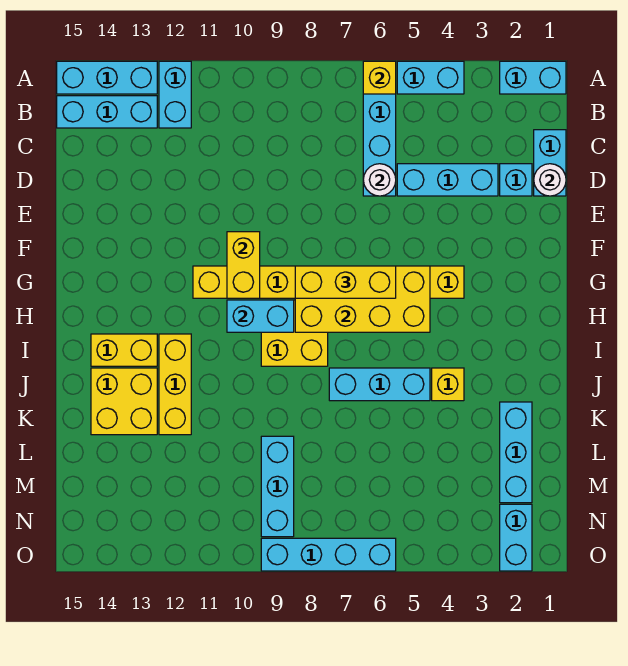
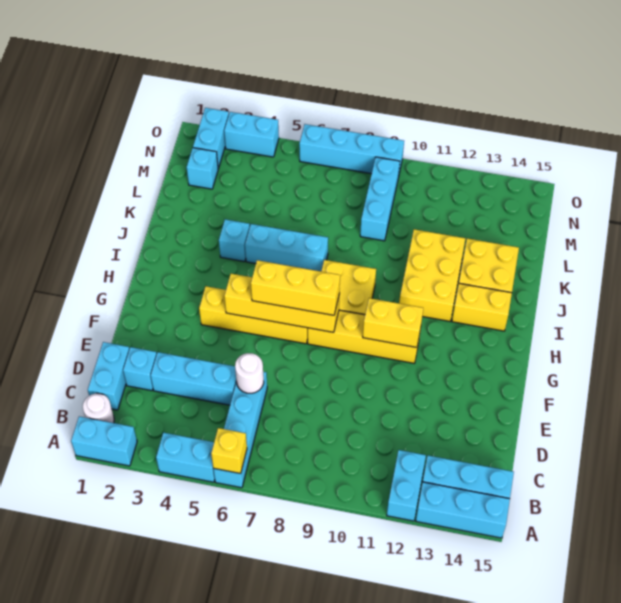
white round brick D1 level 2 -> white round brick B1 level 1
yellow brick F10:G10 level 2 -> yellow brick G10:G11 level 2
yellow brick G5:H8 level 2 -> yellow brick G5:G8 level 2
cyan brick H9:H10 level 2 -> cyan brick O3:O4 level 1
yellow brick I12:K12 level 1 -> yellow brick I11:K12 level 1
yellow brick J4 level 1 -> cyan brick J4 level 1
cyan brick K2:M2 level 1 -> cyan brick M2 level 1

